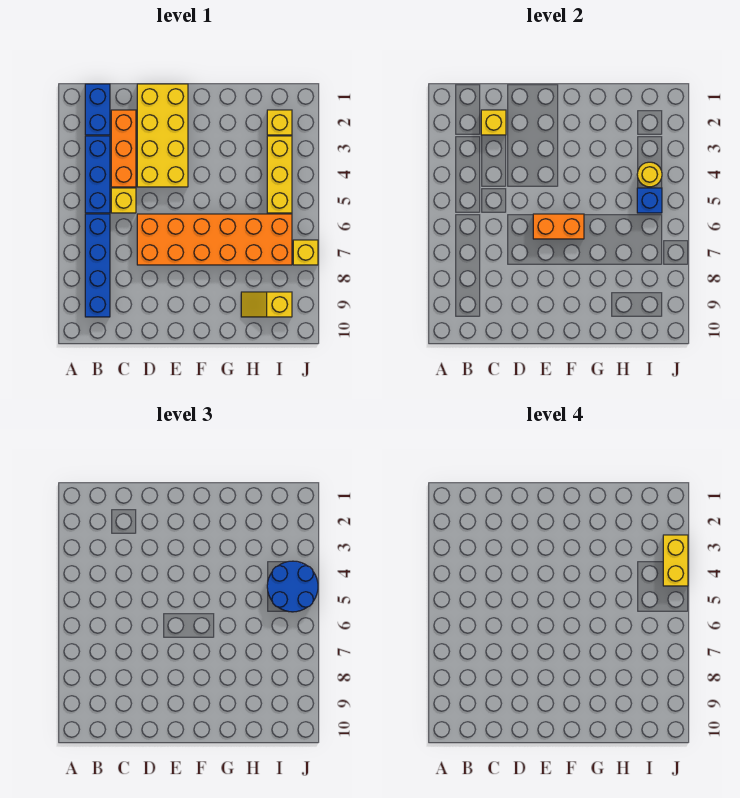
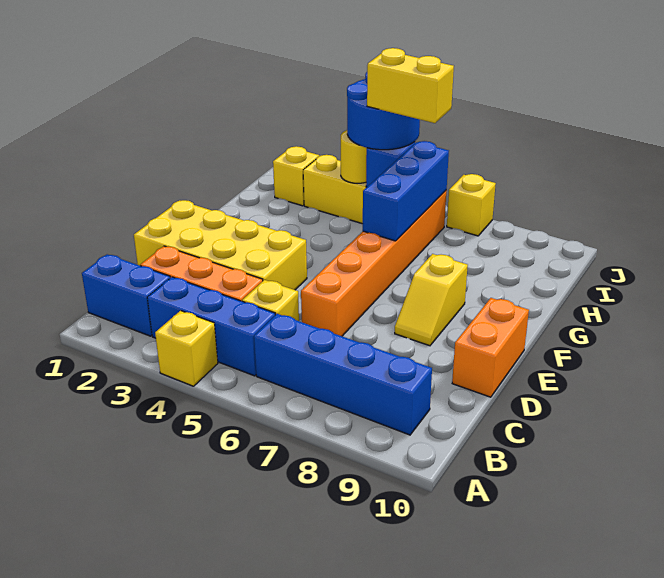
yellow brick C2 level 2 -> yellow brick A4 level 1
orange brick D6:I7 level 1 -> orange brick D6:I6 level 1
orange brick E6:F6 level 2 -> orange brick D10:E10 level 1
none -> blue brick G6:I6 level 2
yellow slope H9:I9 level 1 top I -> yellow slope E8:F8 level 1 top F
yellow brick J3:J4 level 4 -> yellow brick I5:I6 level 4

